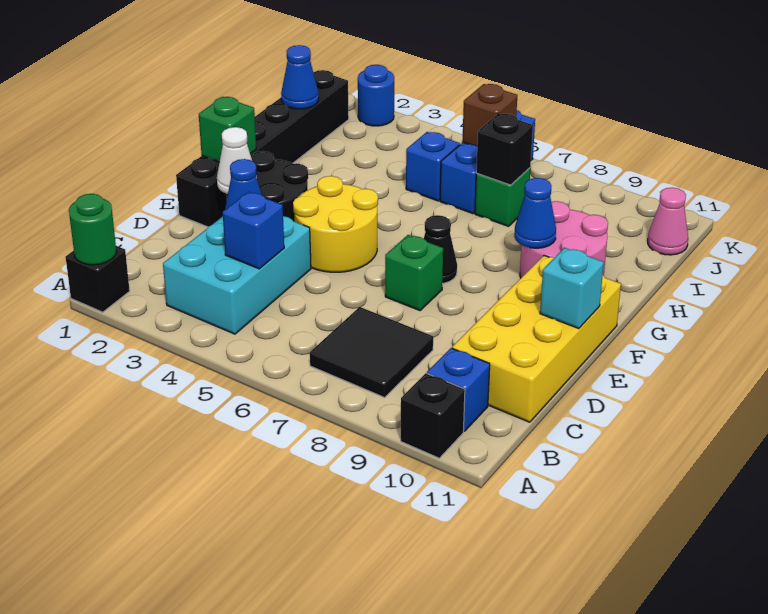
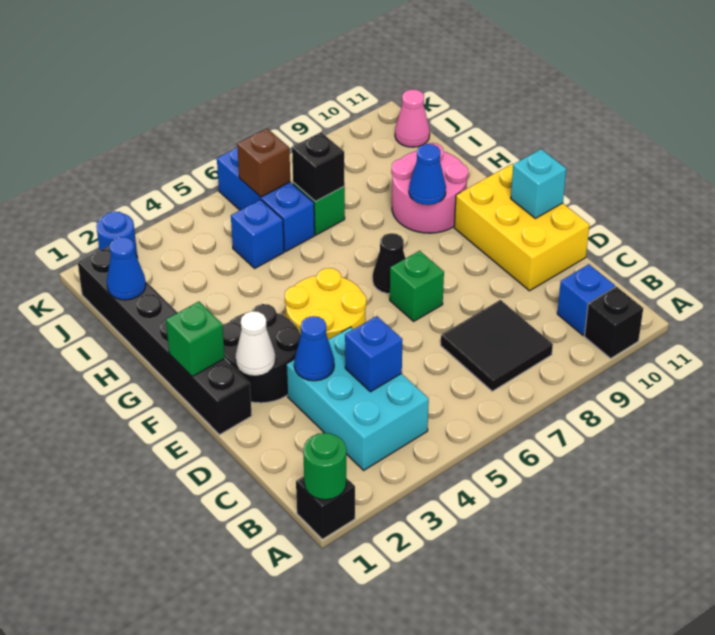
yellow brick C10:F11 level 1 -> yellow brick D10:F11 level 1

